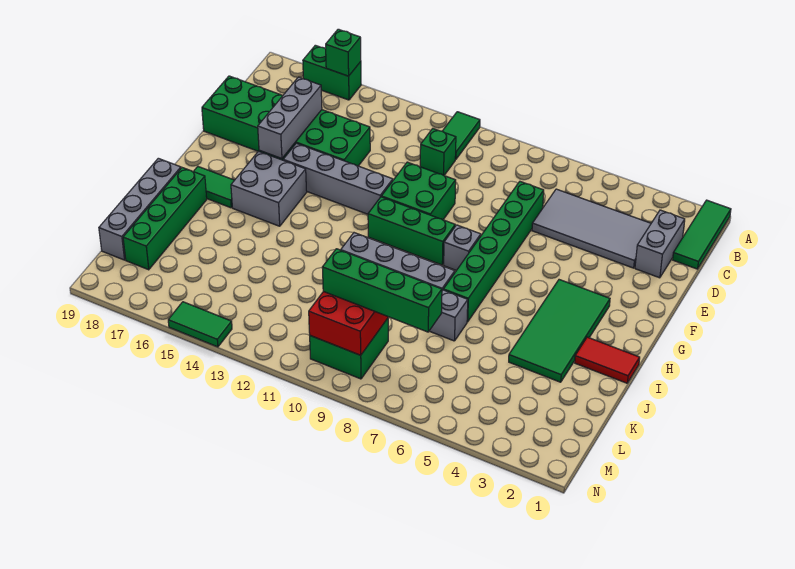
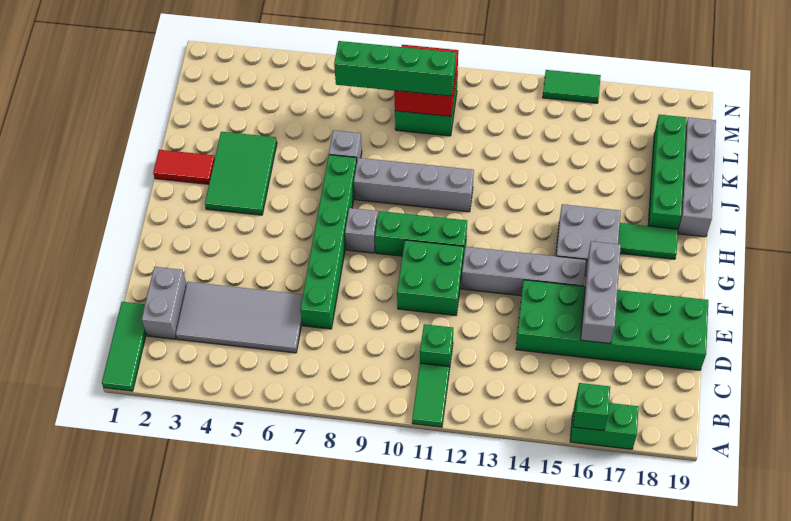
green tile G3:J4 level 1 -> green tile H3:J4 level 1

